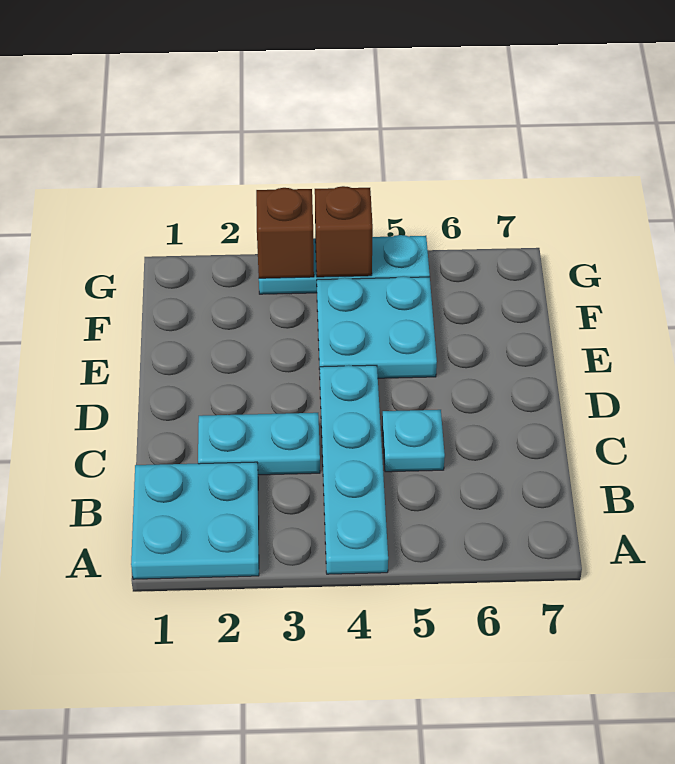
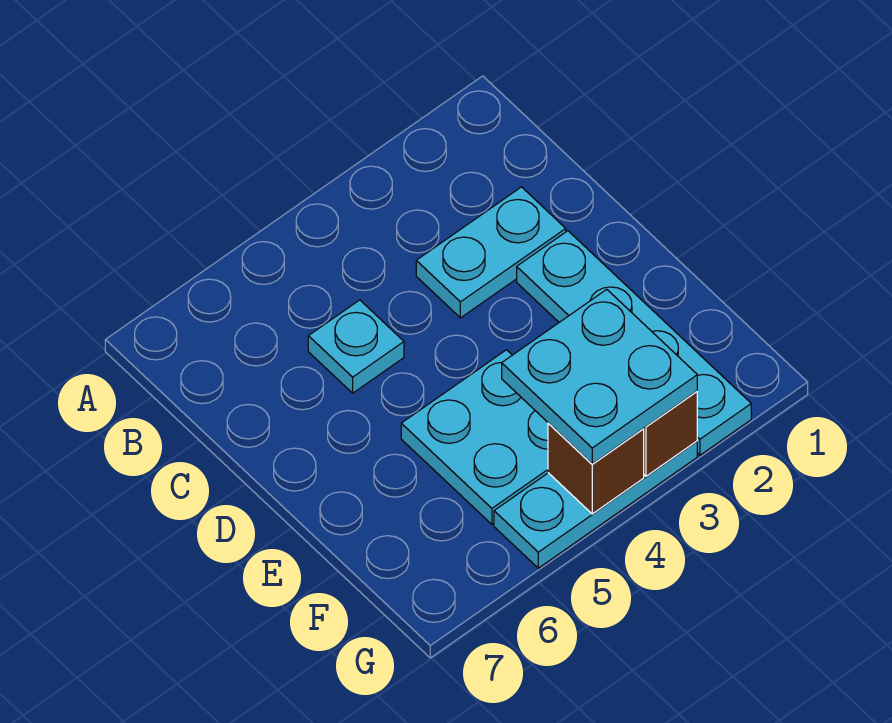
cyan plate A1:B2 level 1 -> cyan plate F3:G4 level 3
cyan plate A4:D4 level 1 -> cyan plate D2:G2 level 1

